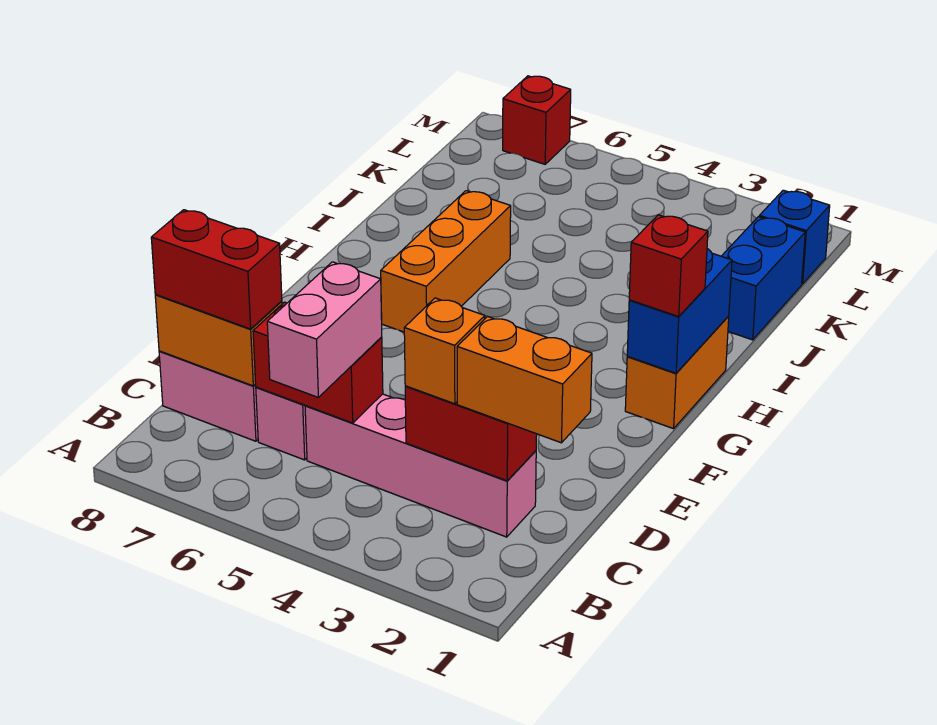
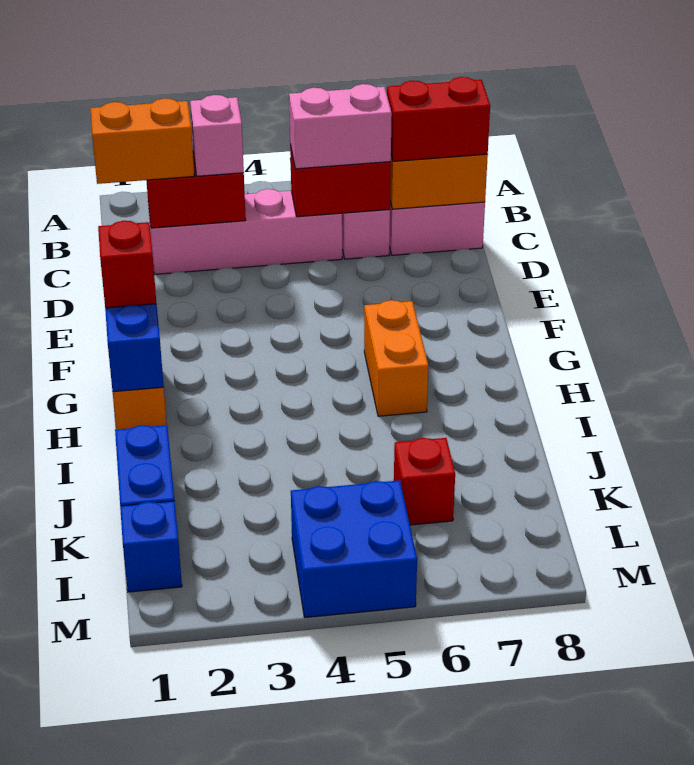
pink brick B5:C5 level 3 -> pink brick C5:C6 level 3
orange brick C3 level 3 -> pink brick C3 level 3
orange brick G6:I6 level 1 -> orange brick G6:H6 level 1
none -> blue brick L4:M5 level 1
red brick M7 level 1 -> red brick K6 level 1

